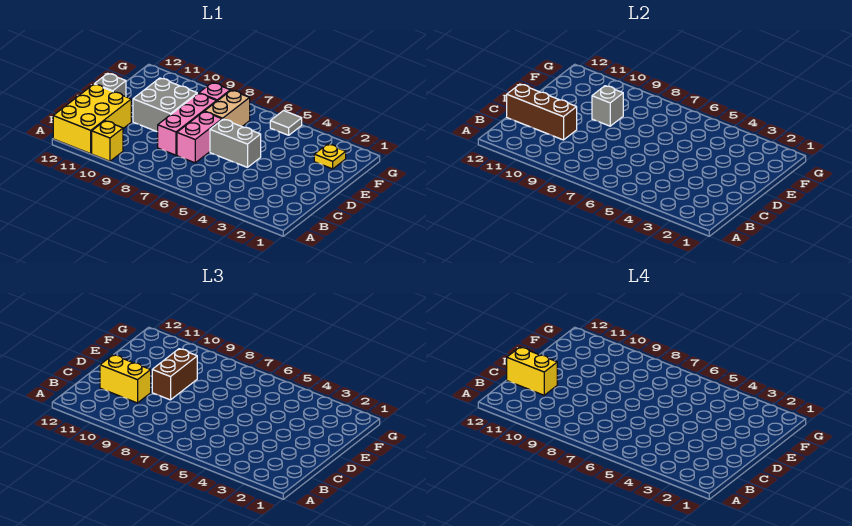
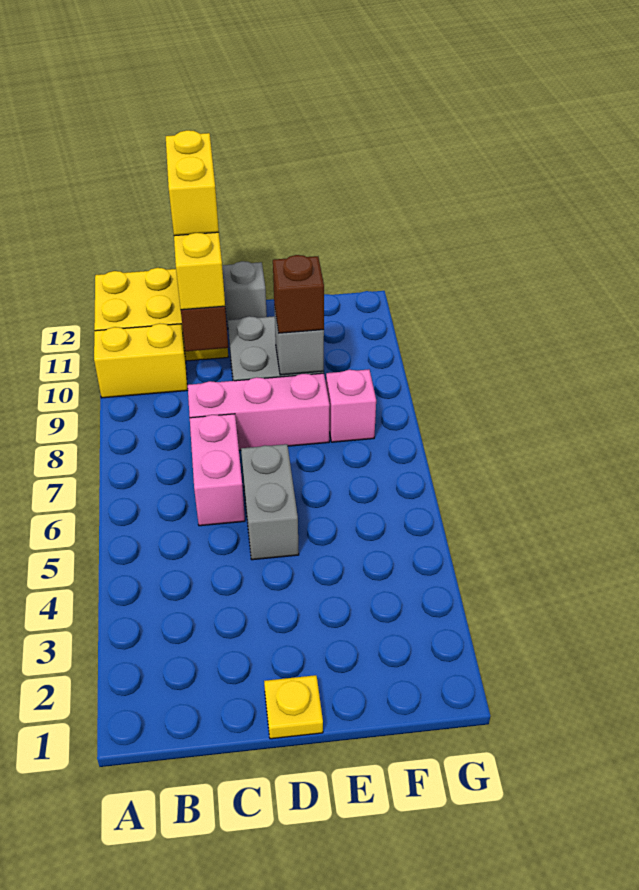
yellow brick A10 level 1 -> yellow brick A10:B10 level 1
pink brick C7:D7 level 1 -> pink brick C6:C7 level 1
brown brick D9:E9 level 3 -> brown brick E9 level 3
tan brick E7:F7 level 1 -> none
yellow plate F2 level 1 -> yellow plate D1 level 1
grey tile G5 level 1 -> none

